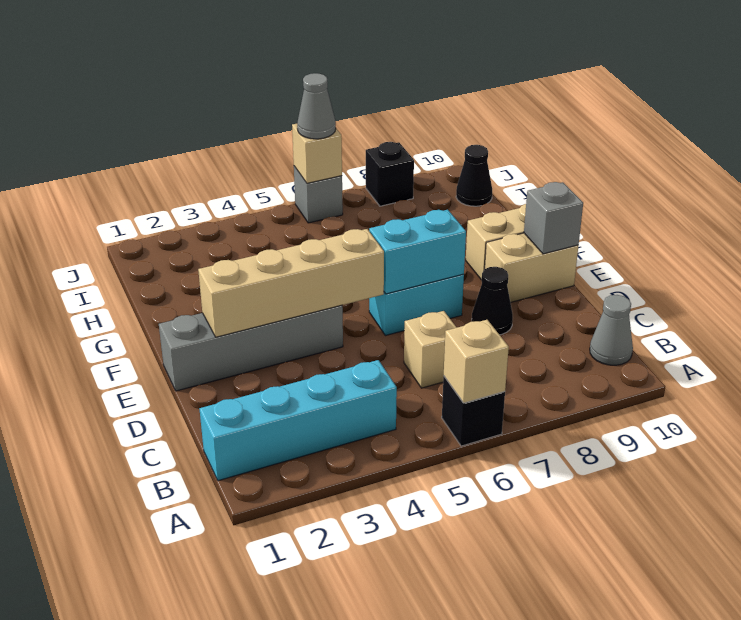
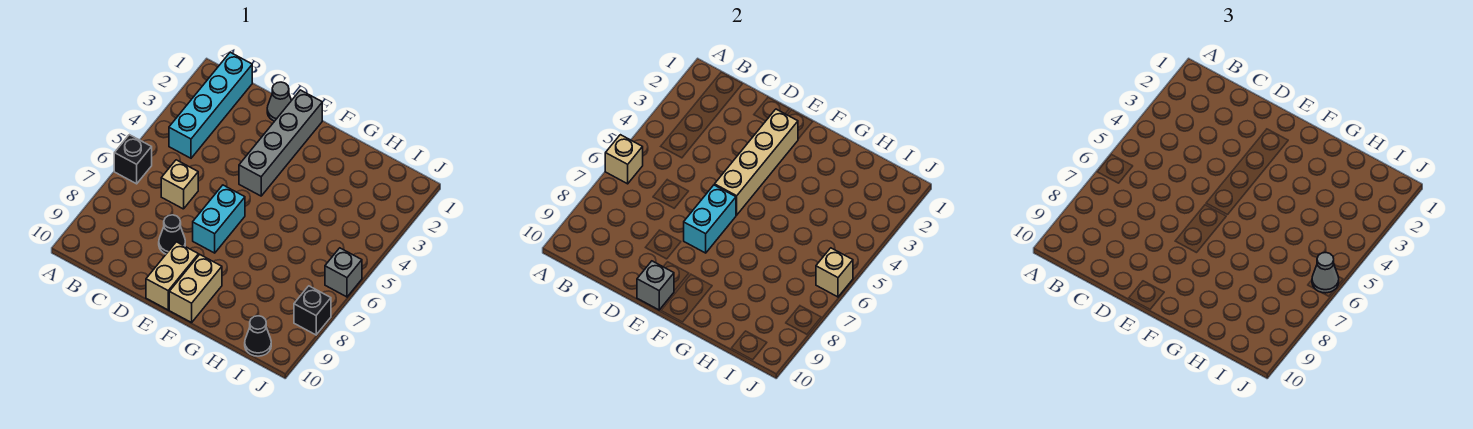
grey cone B10 level 1 -> grey cone D1 level 1

